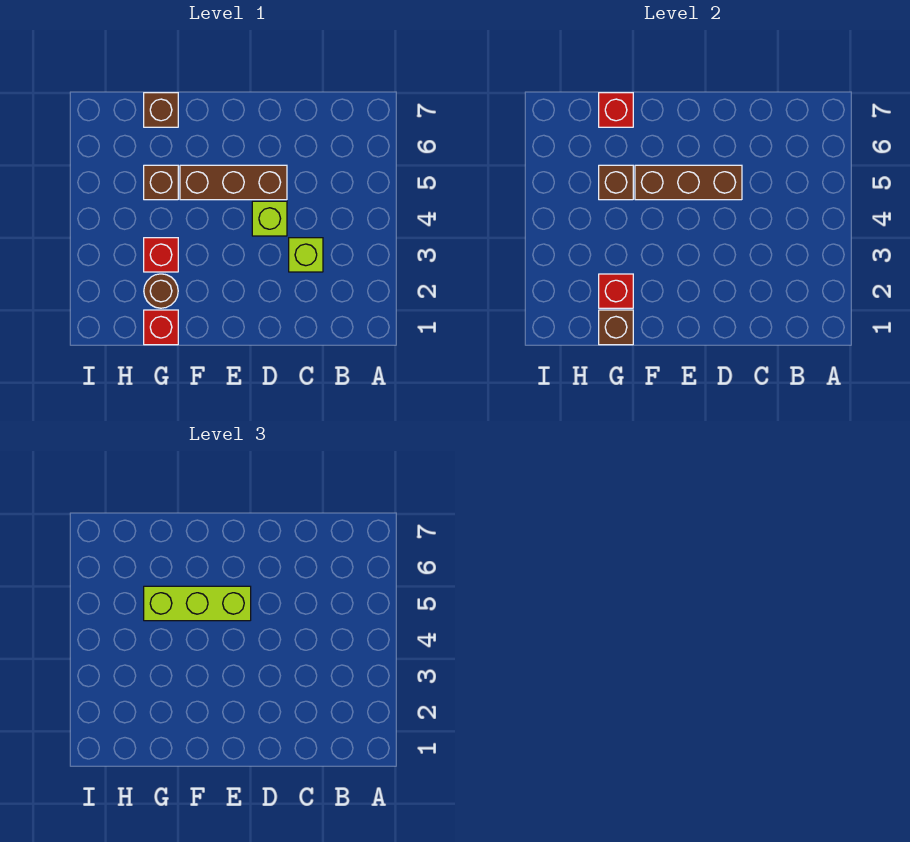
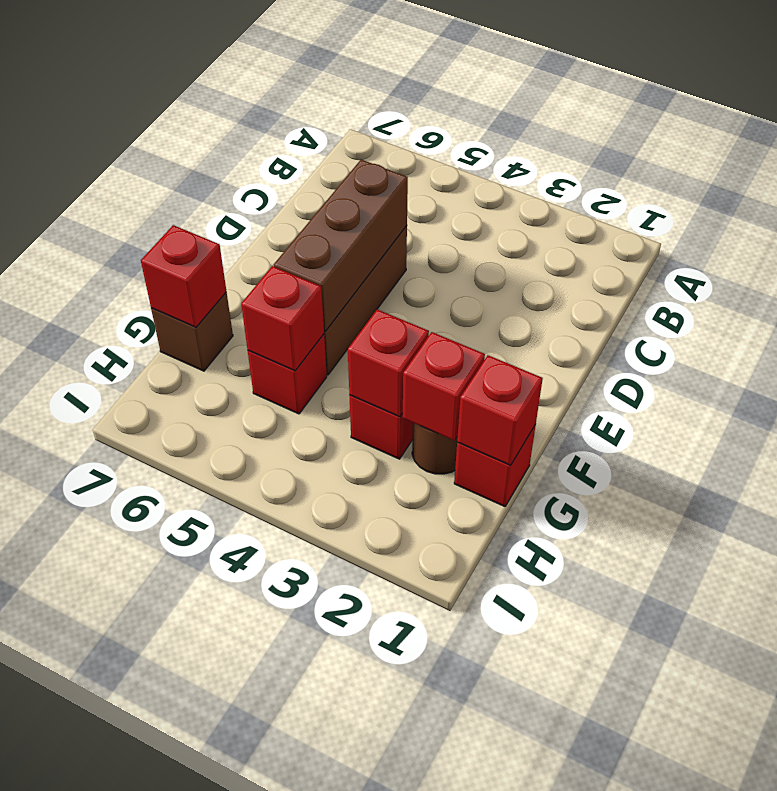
lime brick C3 level 1 -> none
lime brick D4 level 1 -> none
lime brick E5:G5 level 3 -> none
brown brick G1 level 2 -> red brick G1 level 2
none -> red brick G3 level 2
brown brick G5 level 1 -> red brick G5 level 1
brown brick G5 level 2 -> red brick G5 level 2

